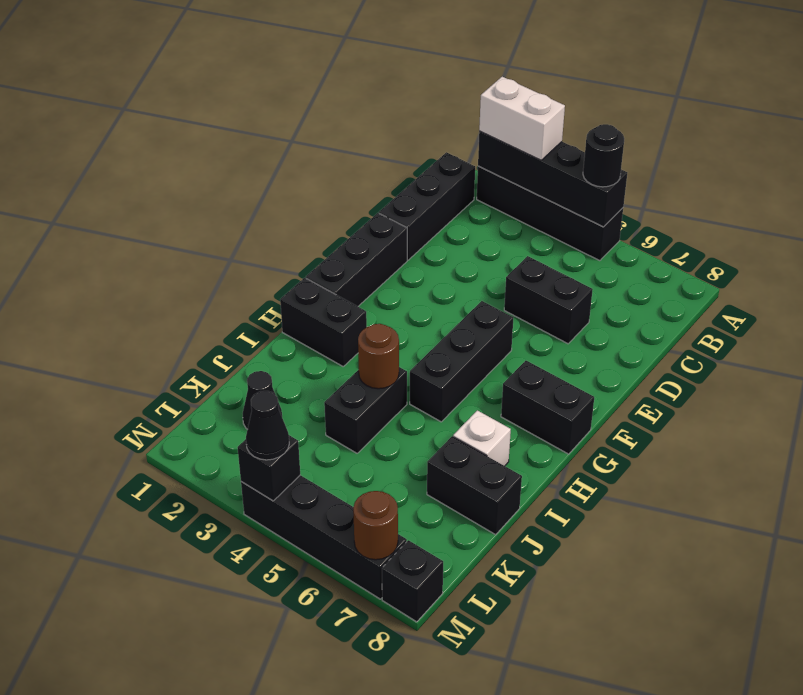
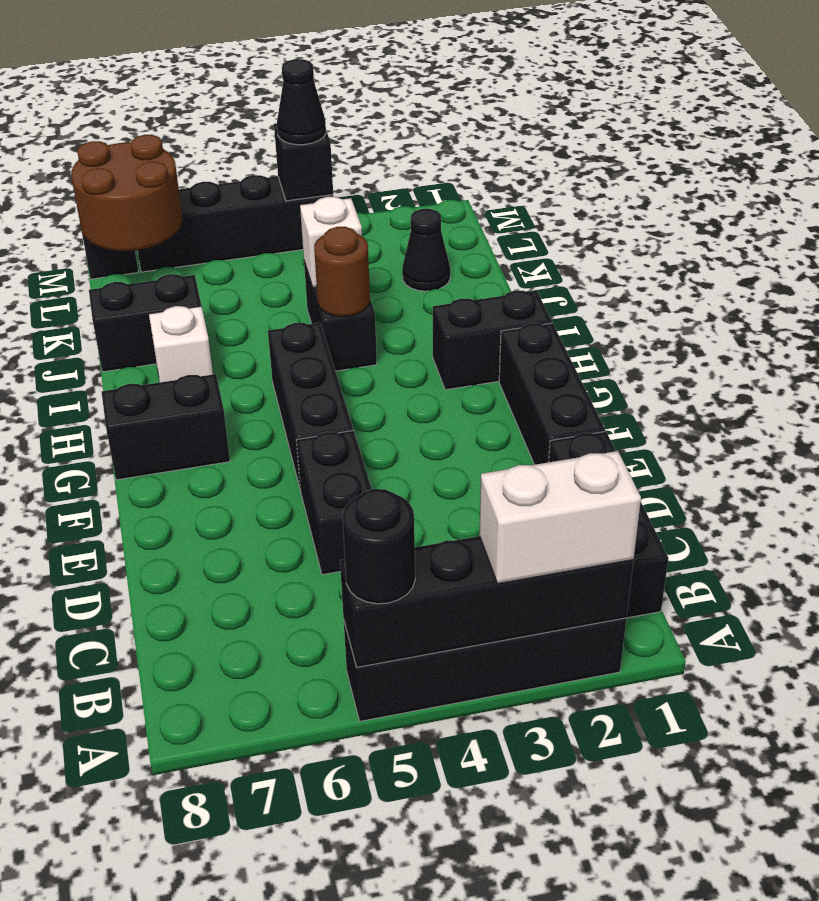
black brick D5:D6 level 1 -> black brick D5:E5 level 1
none -> white brick J4 level 2
brown round brick M7 level 2 -> brown round brick L7:M8 level 2

